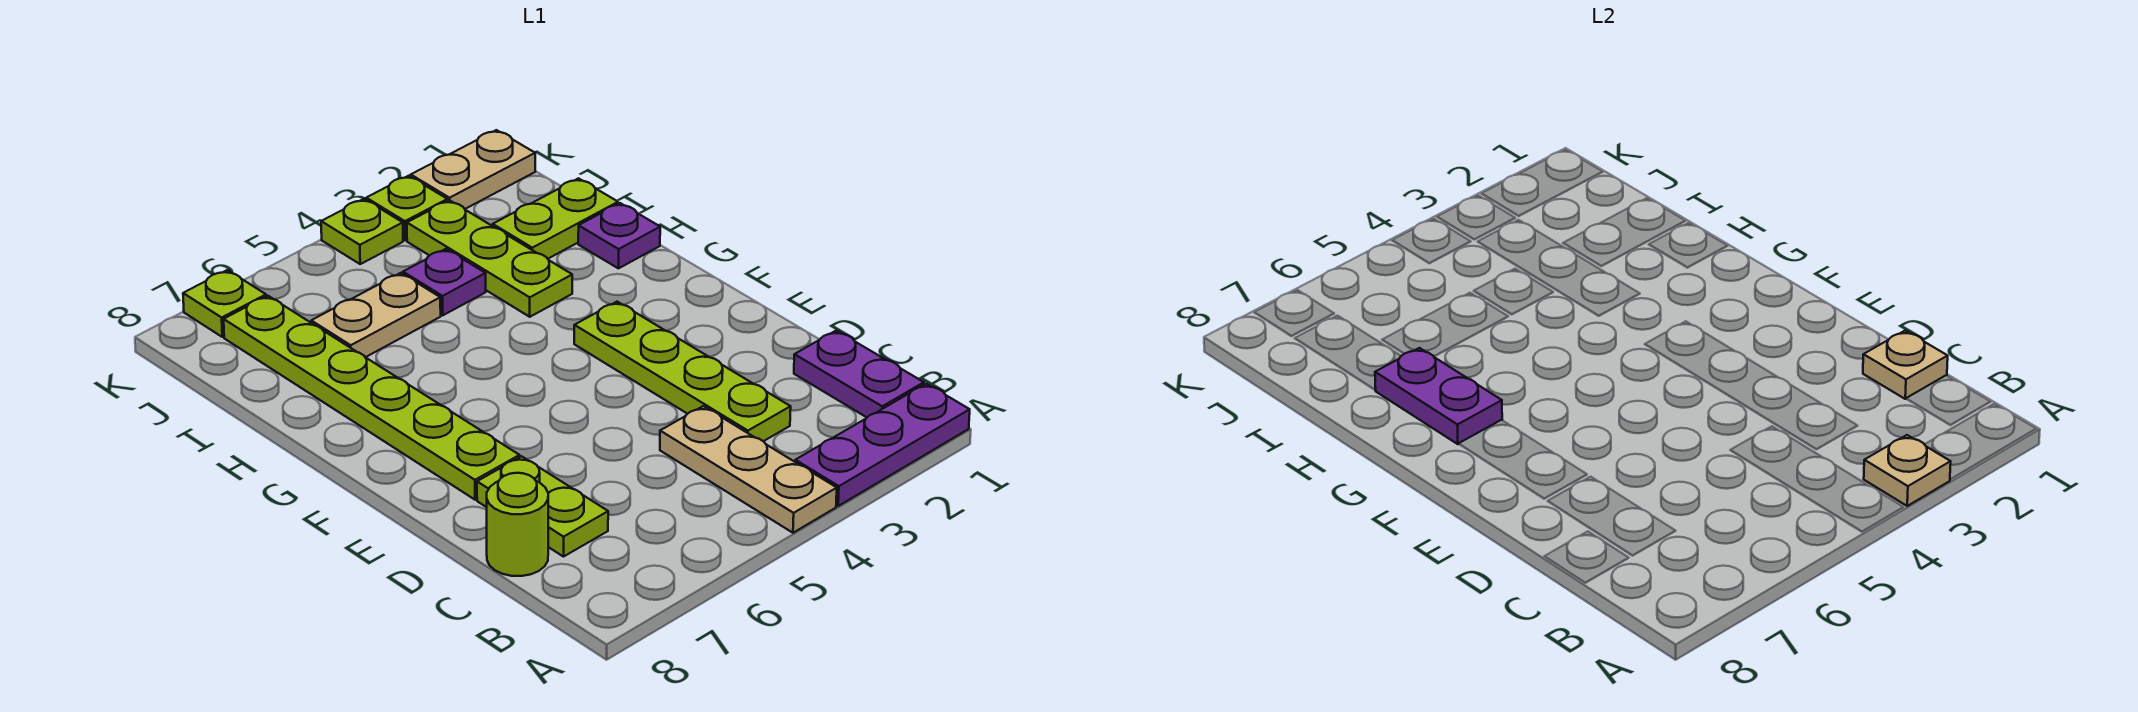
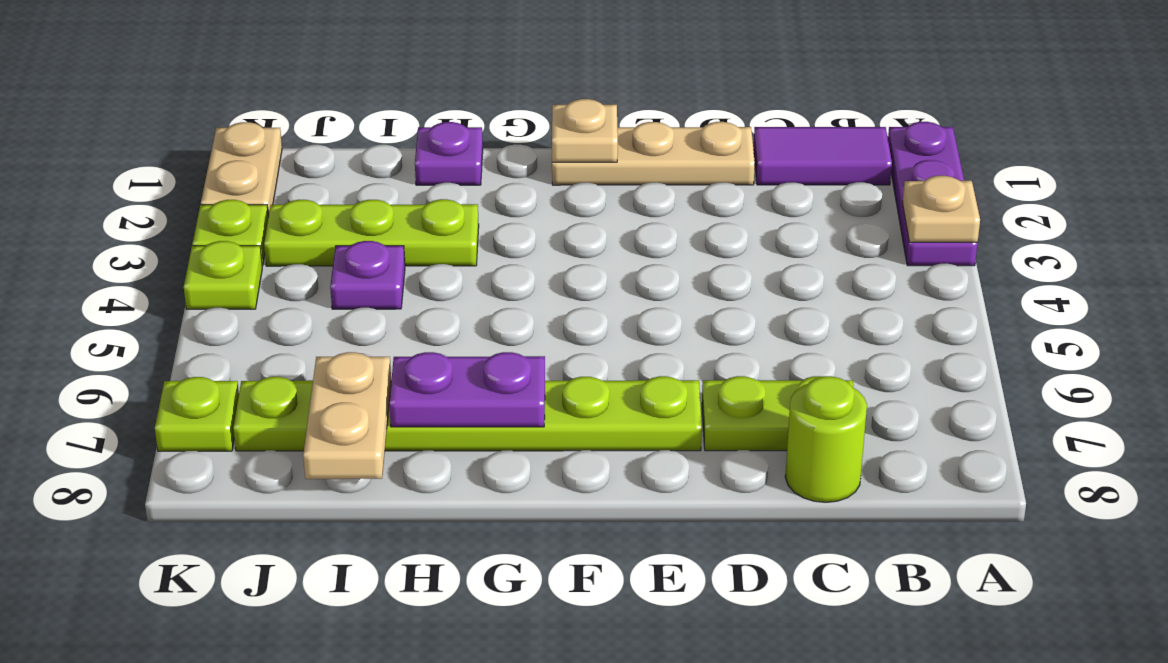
tan plate A4:C4 level 1 -> tan plate D1:F1 level 1
purple plate B1:C1 level 1 -> purple tile B1:C1 level 1
tan plate C1 level 2 -> tan plate F1 level 2
lime plate C3:F3 level 1 -> none
lime plate I1:I2 level 1 -> none
tan plate I5:I6 level 1 -> tan plate I7:I8 level 2

